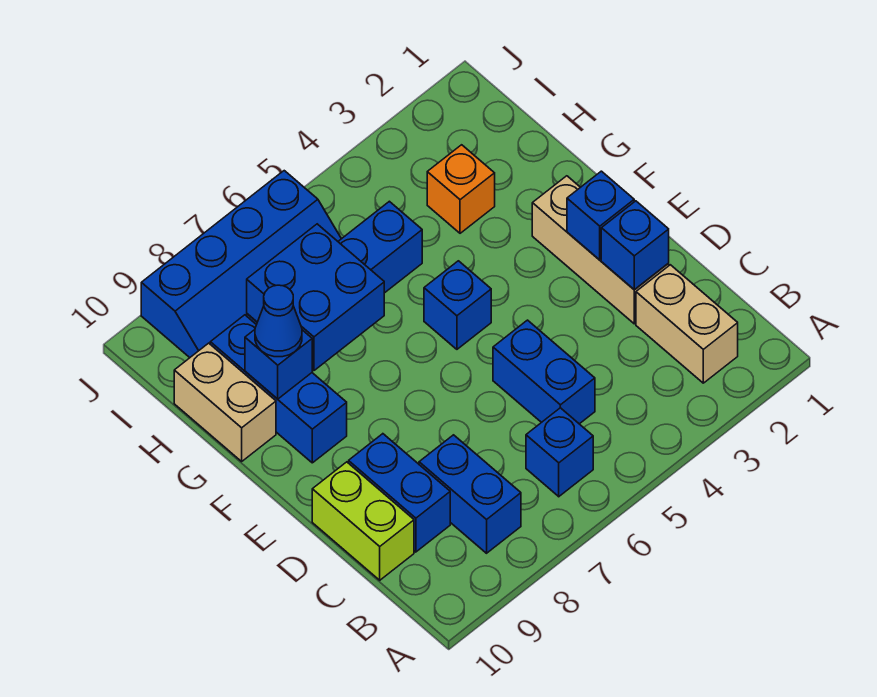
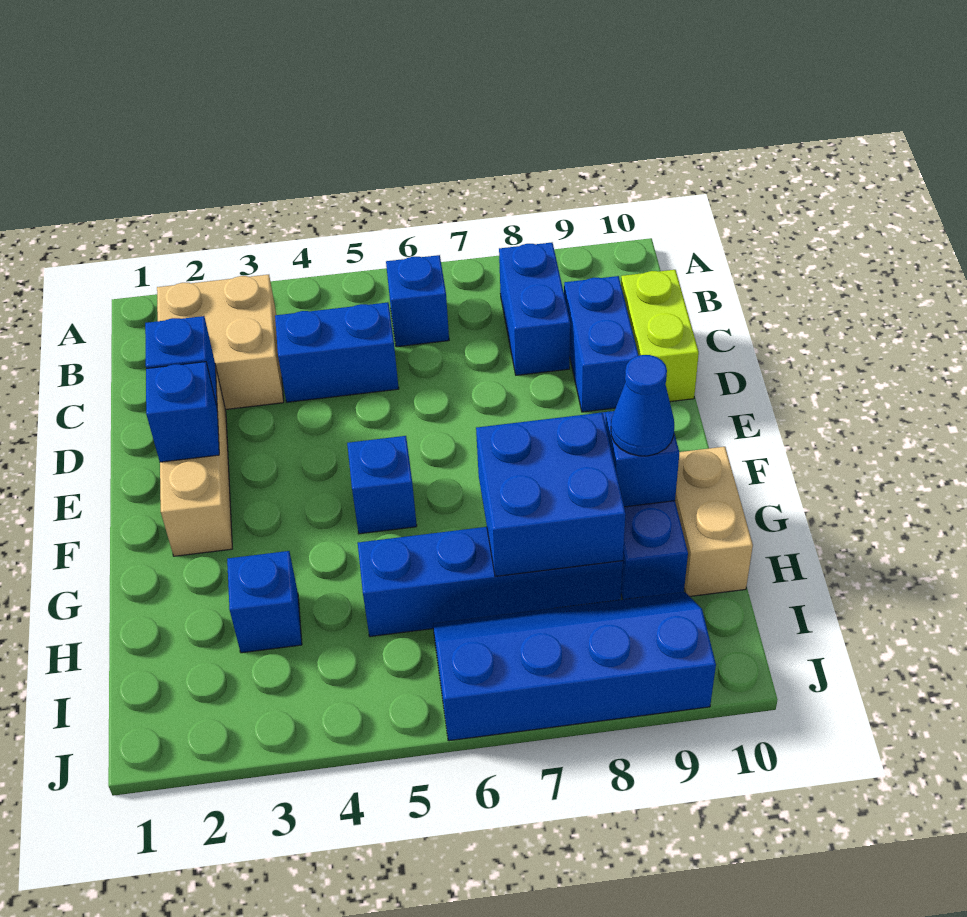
tan brick B2:C2 level 1 -> tan brick B2:C3 level 1
blue brick C5:D5 level 1 -> blue brick C4:C5 level 1
orange brick H3 level 1 -> blue brick H3 level 1

